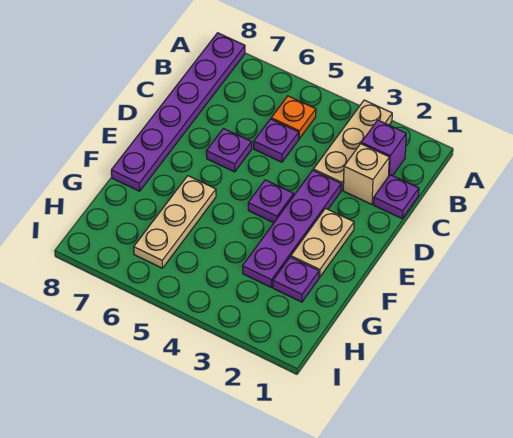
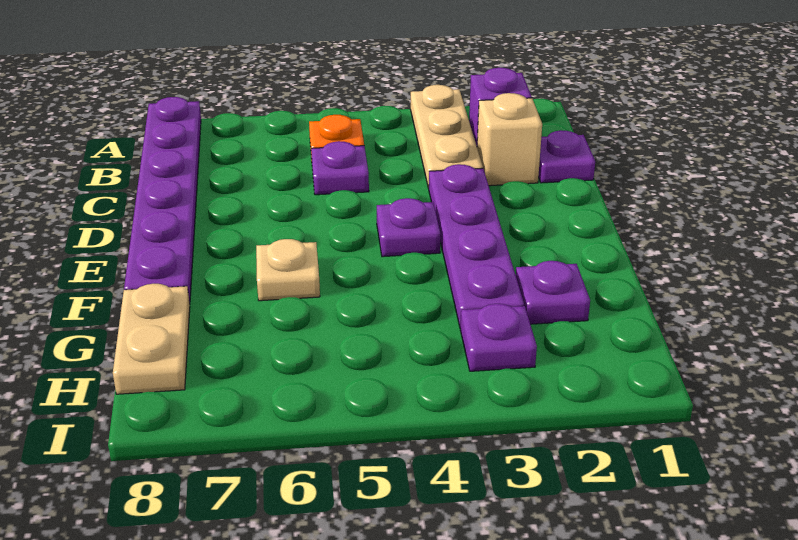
purple plate D6 level 1 -> purple plate H3 level 1
tan plate E2:F2 level 1 -> tan plate G8:H8 level 1
tan plate F6:H6 level 1 -> tan plate F6 level 1

